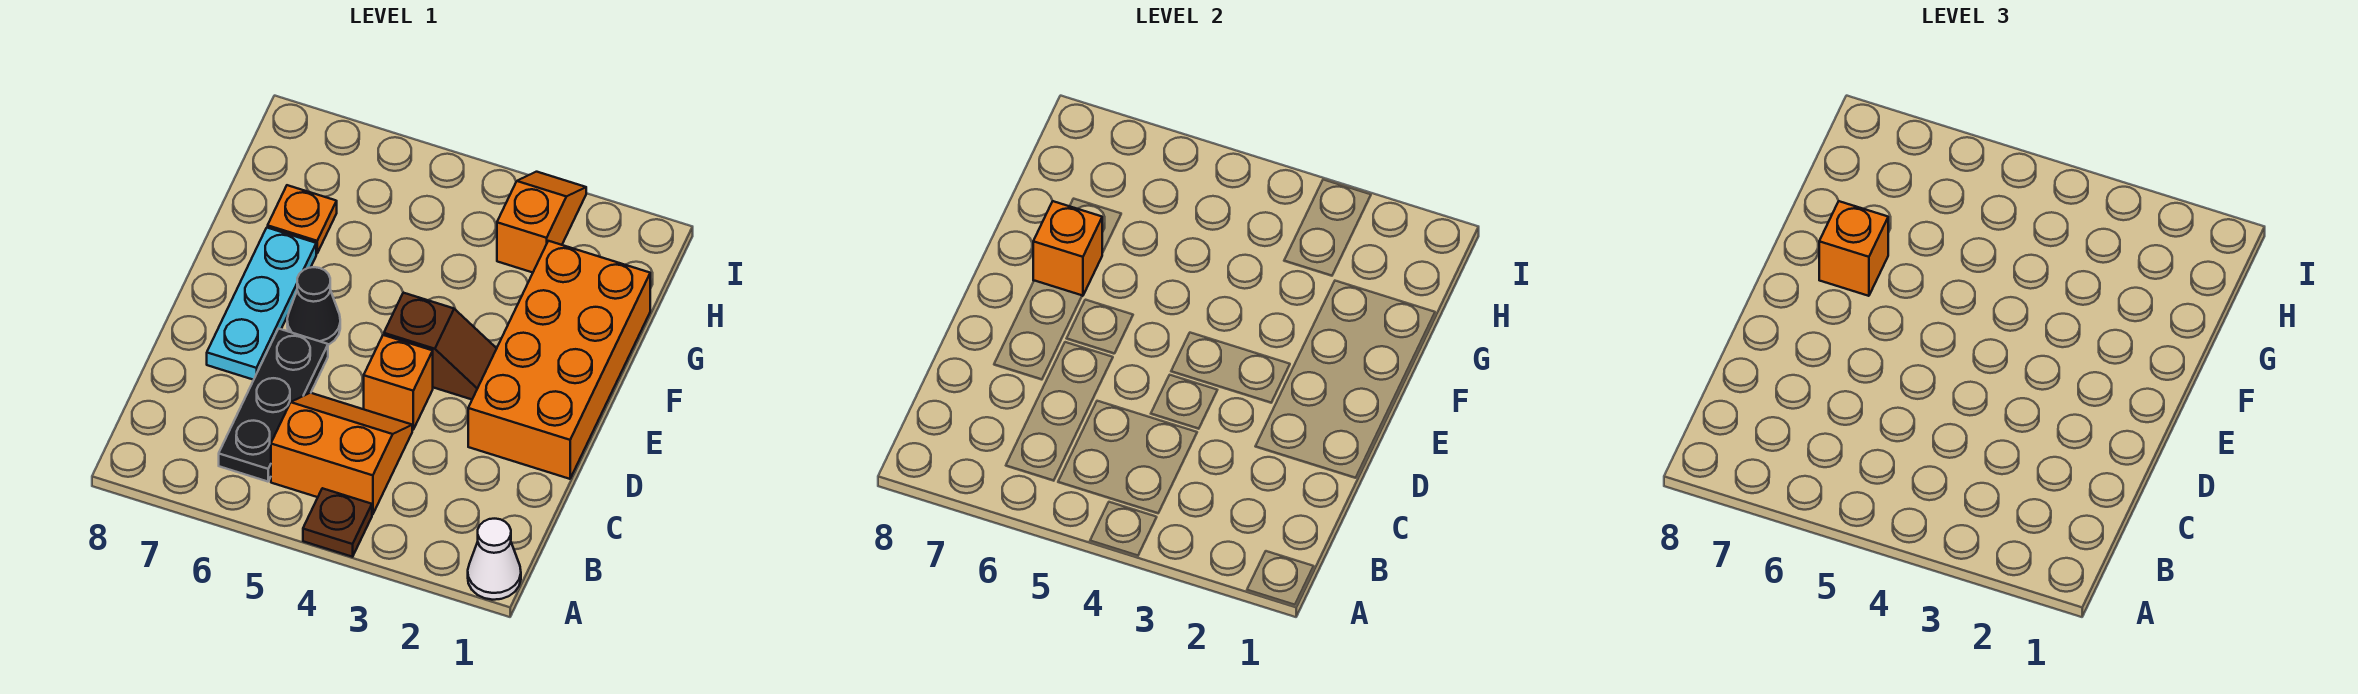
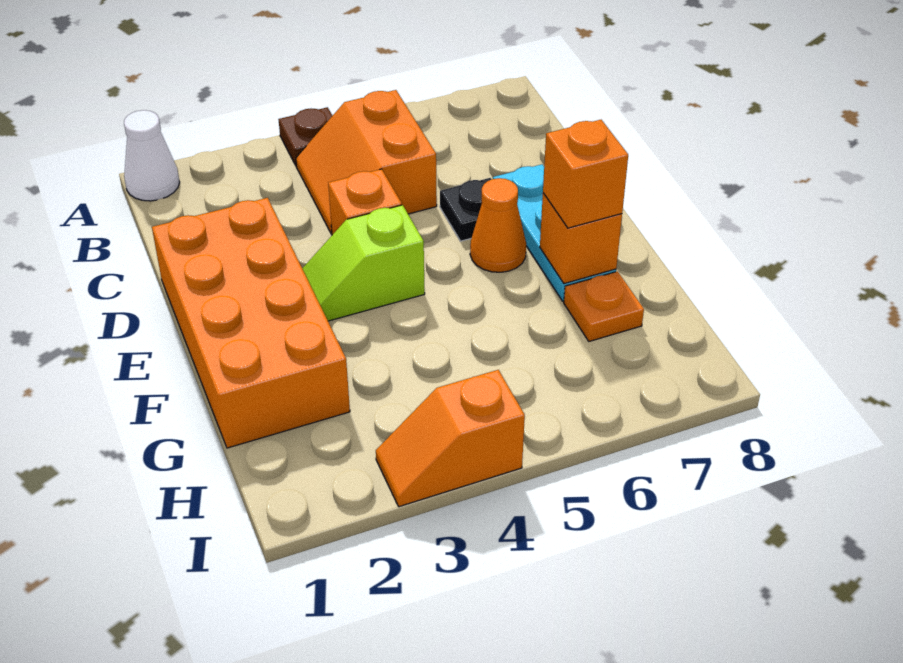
orange slope B4:C5 level 1 top B -> orange slope B4:C5 level 1 top 5
black plate B6:D6 level 1 -> black plate D6 level 1
brown slope E3:E4 level 1 top 4 -> lime slope E3:E4 level 1 top 4
black cone E6 level 1 -> orange cone E6 level 1
orange slope H3:I3 level 1 top H -> orange slope I3:I4 level 1 top 4

